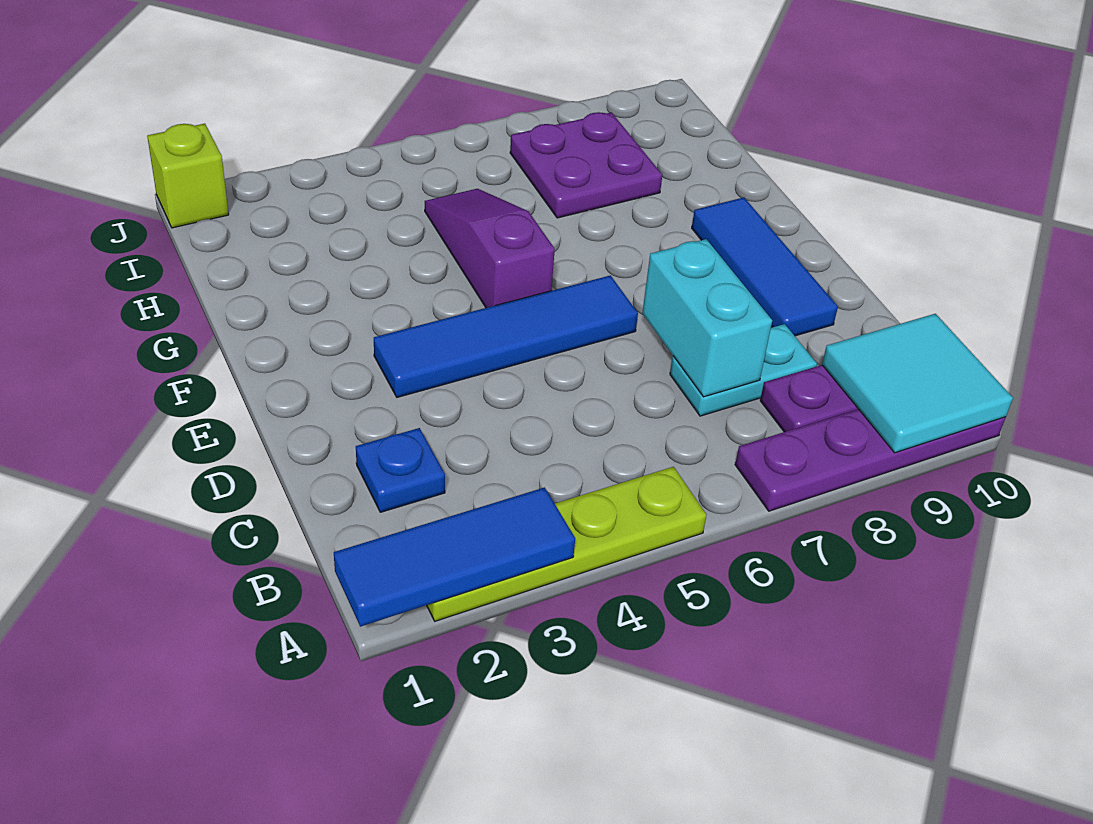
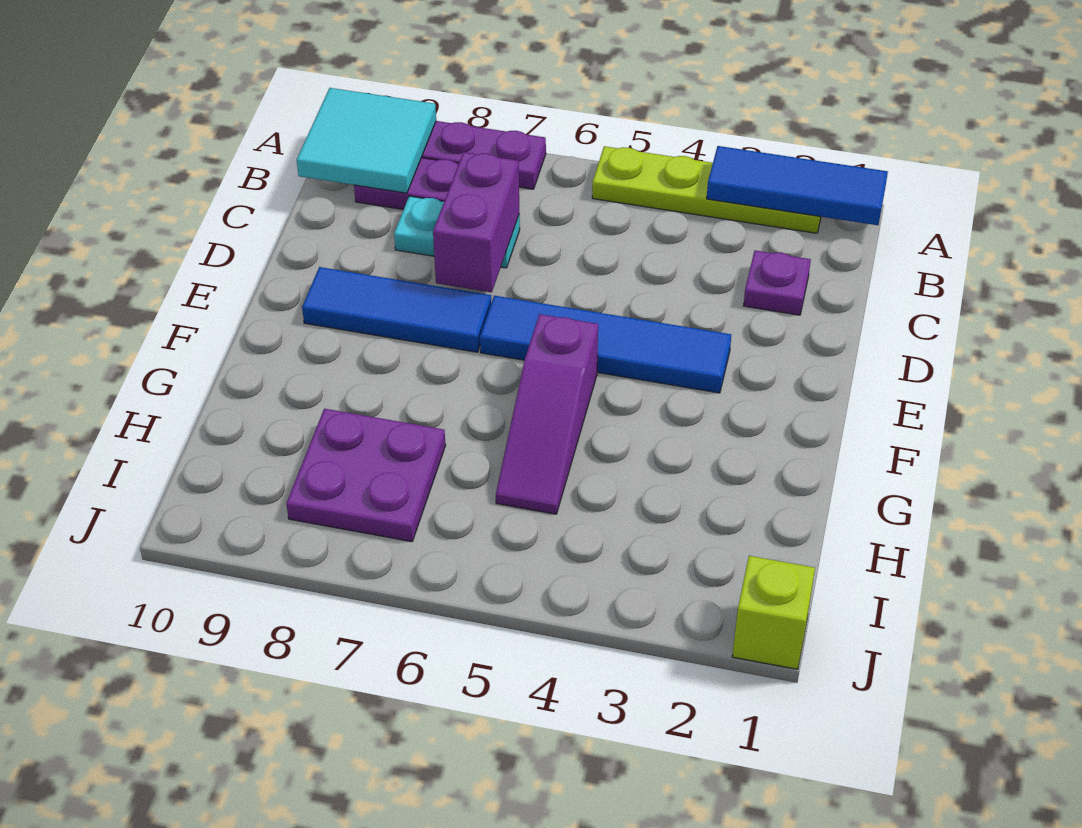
blue plate C2 level 1 -> purple plate C2 level 1
cyan brick C7:D7 level 2 -> purple brick C7:D7 level 2
blue tile D9:F9 level 1 -> blue tile E7:E9 level 1

